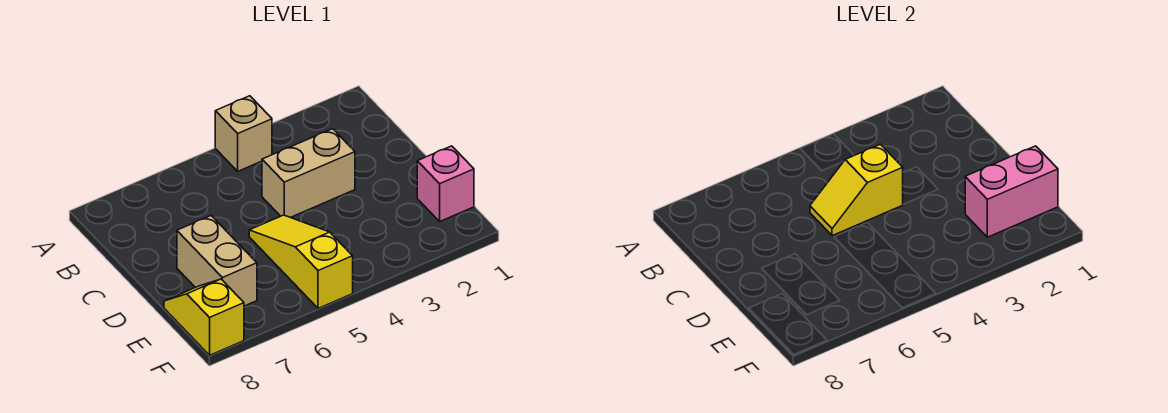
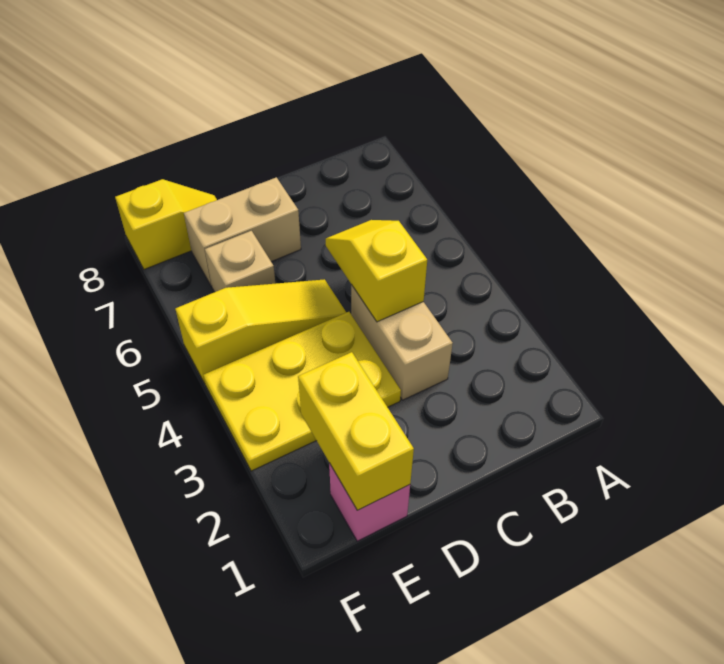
tan brick A4 level 1 -> tan brick E6 level 1
none -> yellow plate D3:F4 level 1
pink brick E1:E2 level 2 -> yellow brick E1:E2 level 2

